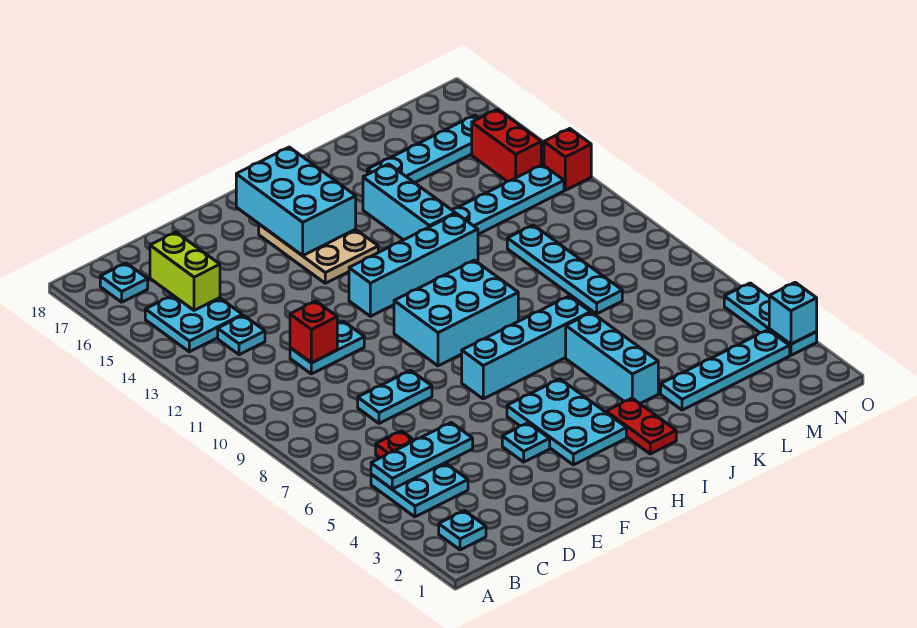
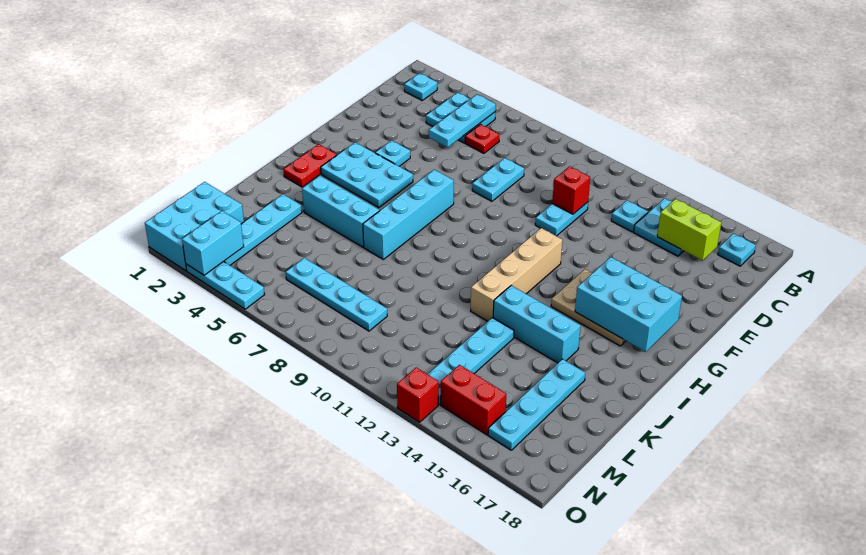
cyan brick G9:I10 level 1 -> cyan brick M1:O2 level 1
cyan brick G12:J12 level 1 -> tan brick G12:J12 level 1
red plate I2:I3 level 1 -> red plate H2:I2 level 1
cyan plate L8:L11 level 1 -> cyan plate M6:M9 level 1
cyan brick O3 level 2 -> cyan brick N3:O3 level 2

